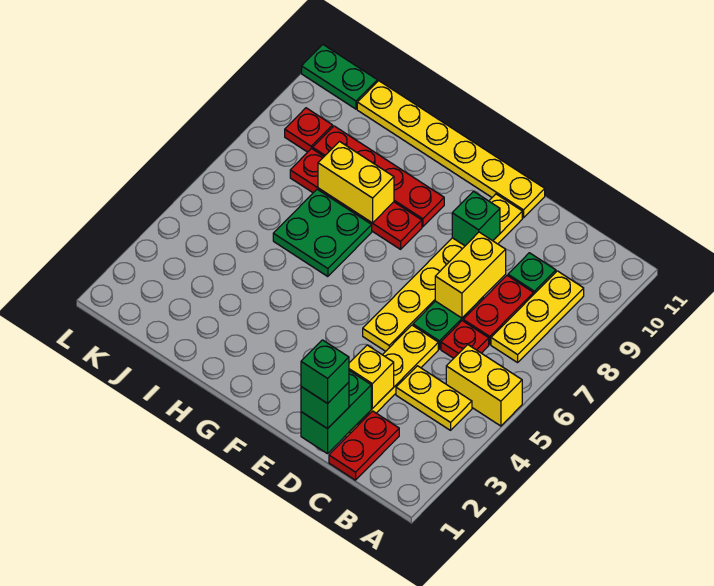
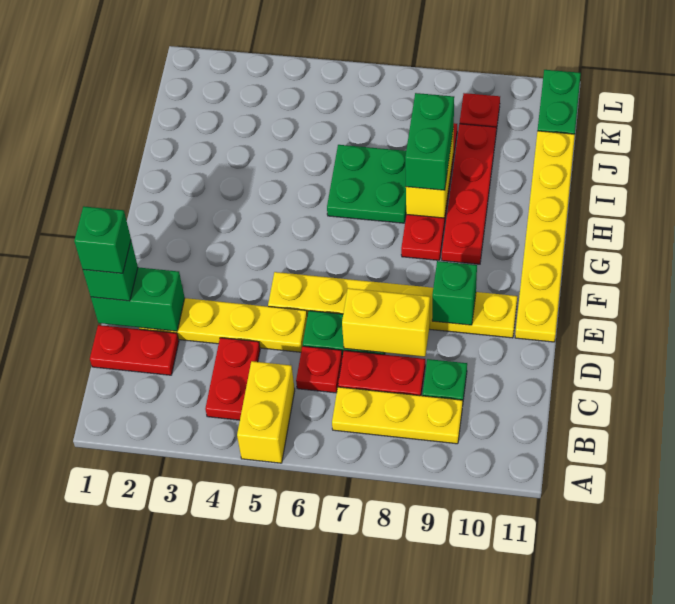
yellow plate B4:C4 level 1 -> red plate B4:C4 level 1
yellow brick D3 level 2 -> none
none -> green brick H8:I8 level 3

